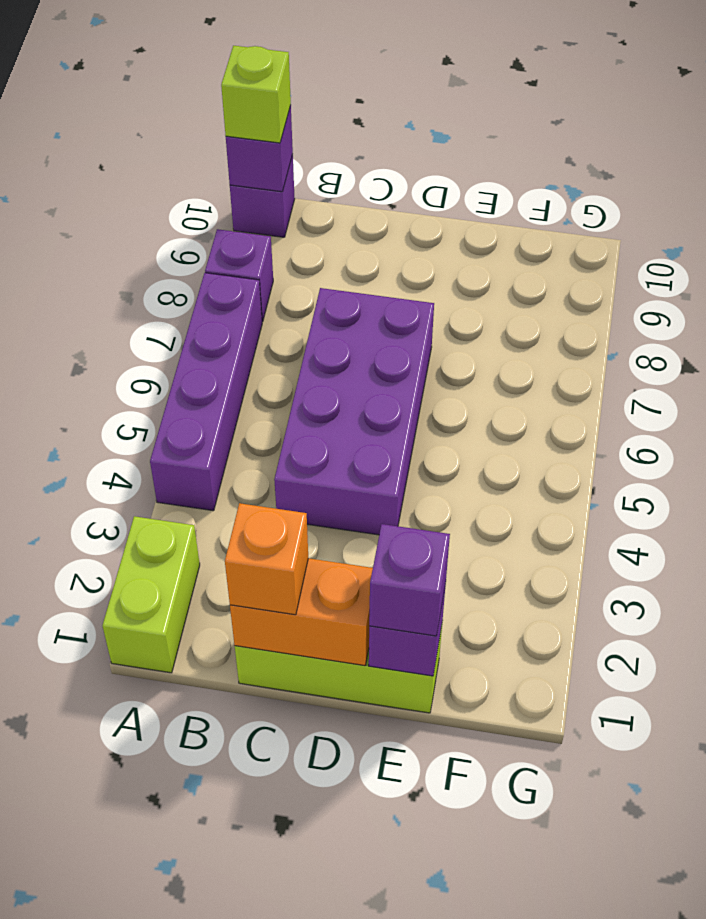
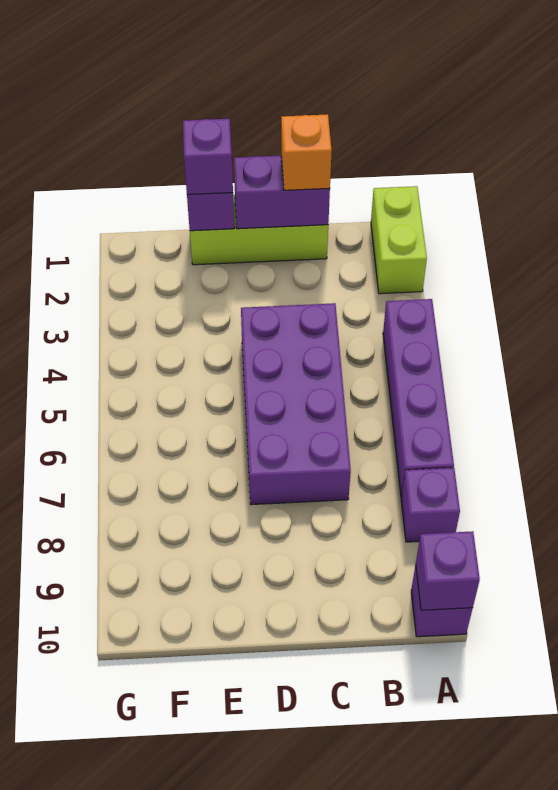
lime brick A10 level 3 -> none
orange brick C1:D1 level 2 -> purple brick C1:D1 level 2

